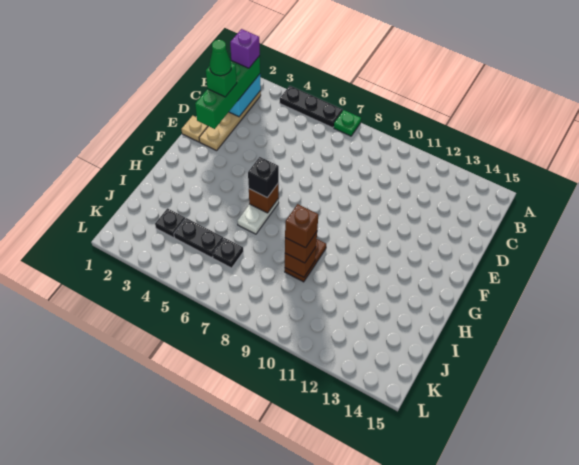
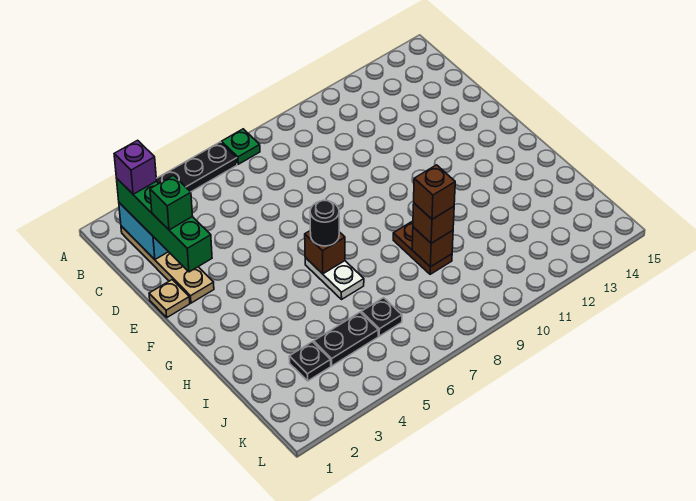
green cone D2 level 5 -> none
black brick G6 level 3 -> black round brick G6 level 3

